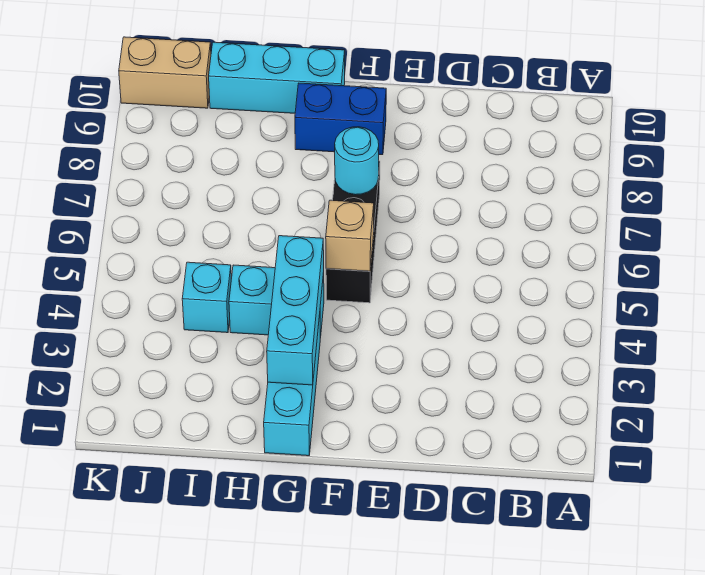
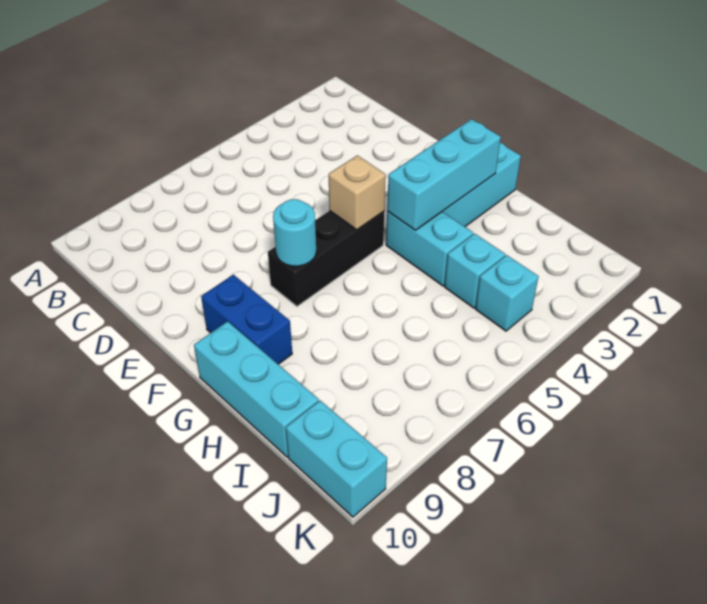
none -> cyan brick J4 level 1
tan brick J10:K10 level 1 -> cyan brick J10:K10 level 1

